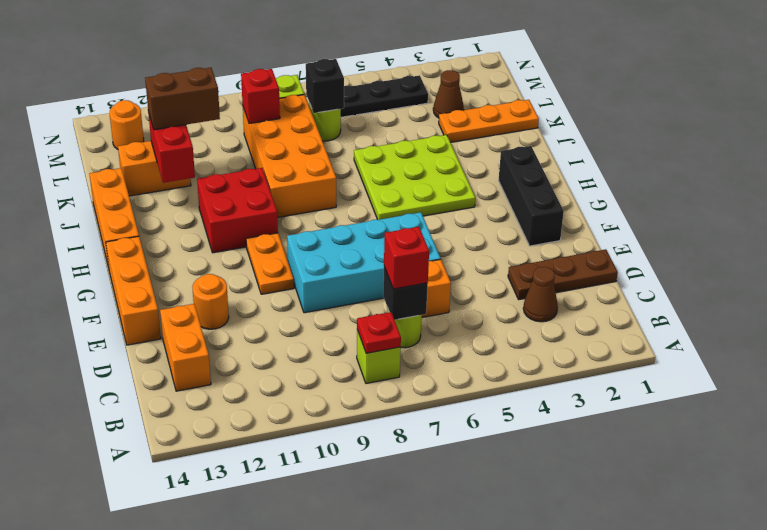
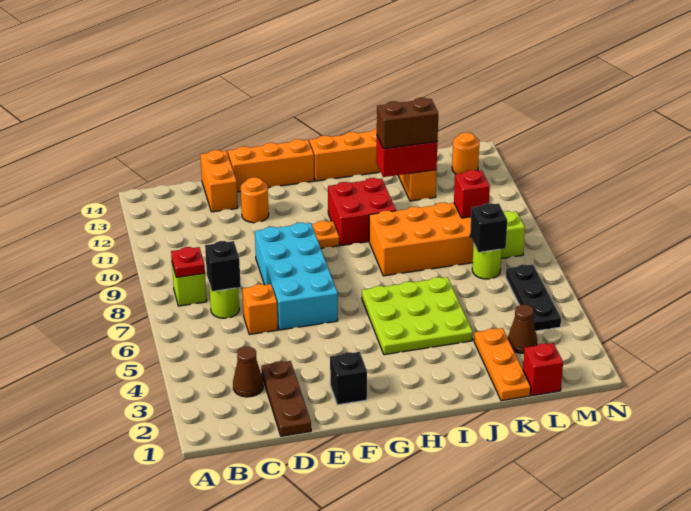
red brick C7 level 3 -> red brick L1 level 1
orange brick C13:D13 level 1 -> orange brick D13:D14 level 1
black brick F2:H2 level 1 -> black brick F2 level 1
brown brick K11:K12 level 3 -> brown brick J12:K12 level 3

